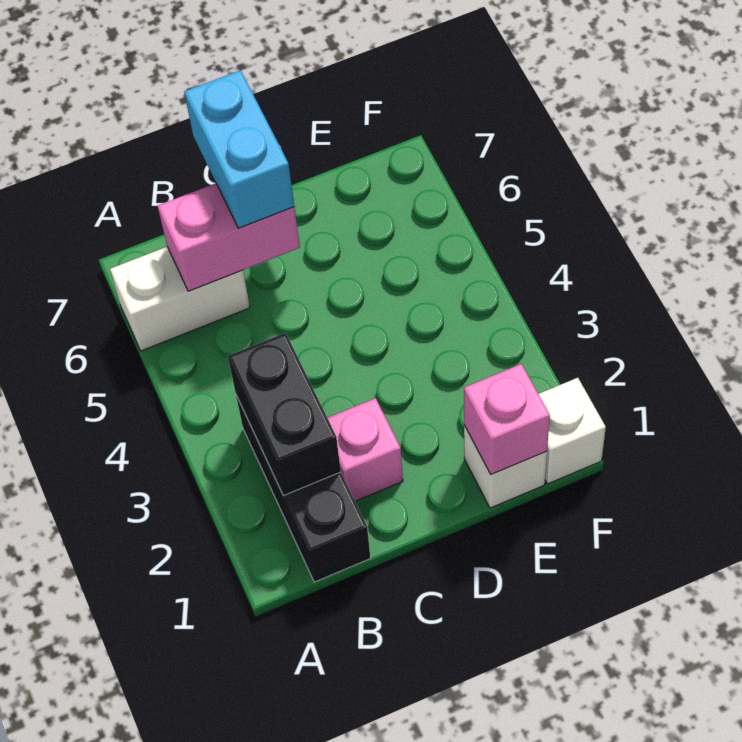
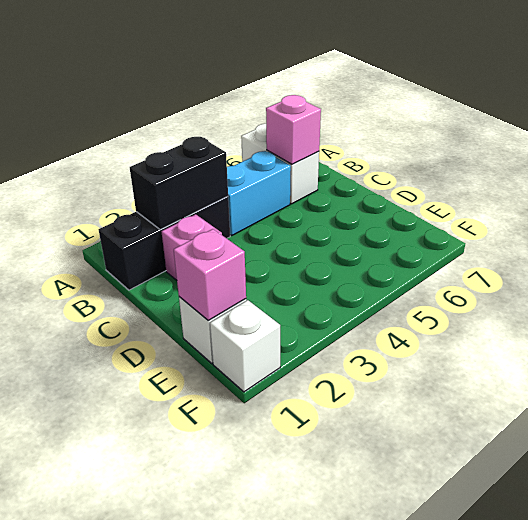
pink brick B6:C6 level 2 -> pink brick B6 level 2
cyan brick C6:C7 level 3 -> cyan brick B4:B5 level 1

